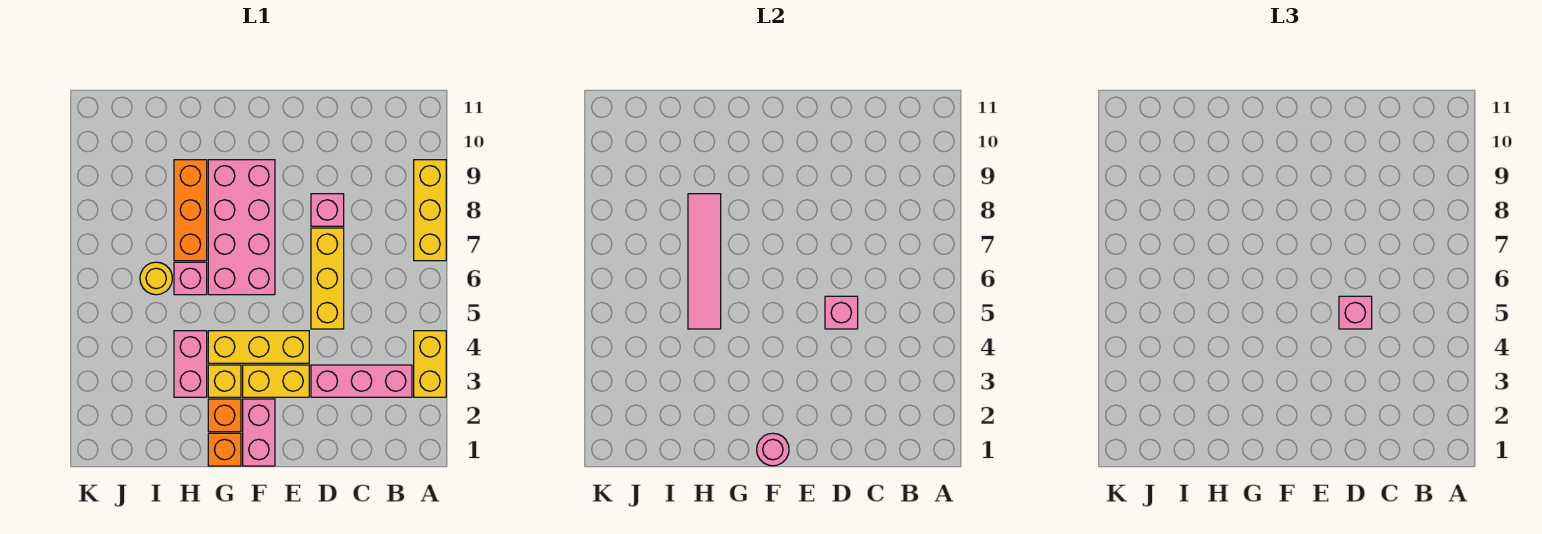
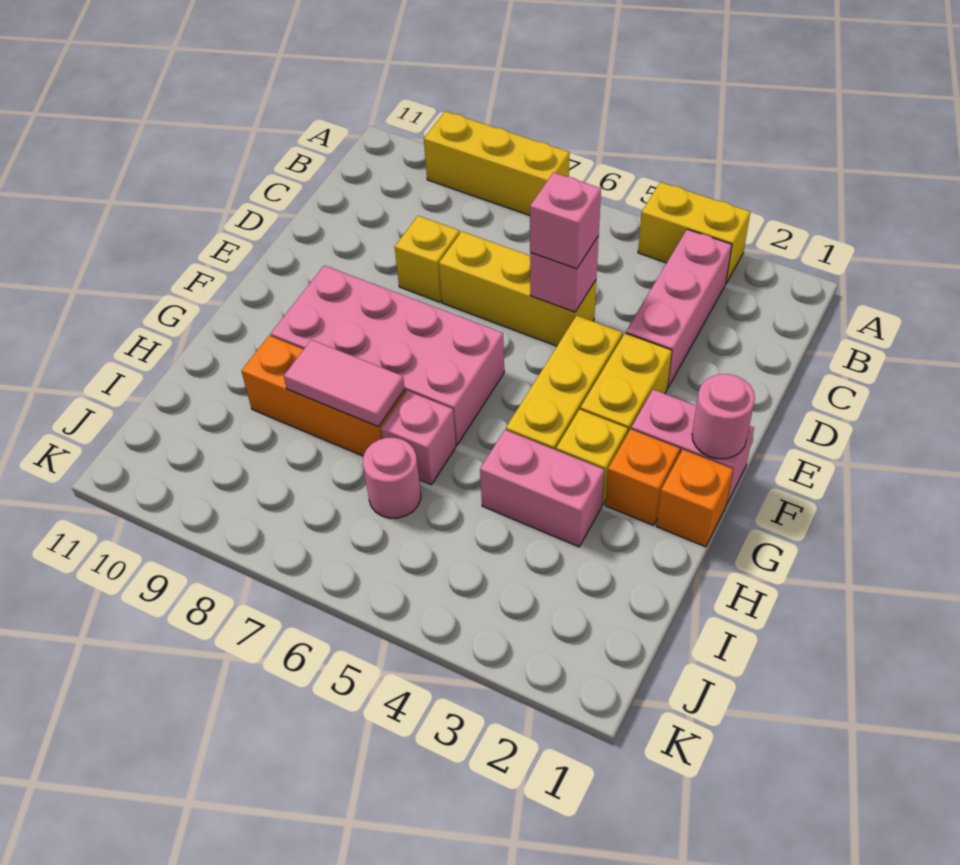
pink brick D8 level 1 -> yellow brick D8 level 1
pink tile H5:H8 level 2 -> pink tile H7:H8 level 2
yellow round brick I6 level 1 -> pink round brick I6 level 1

